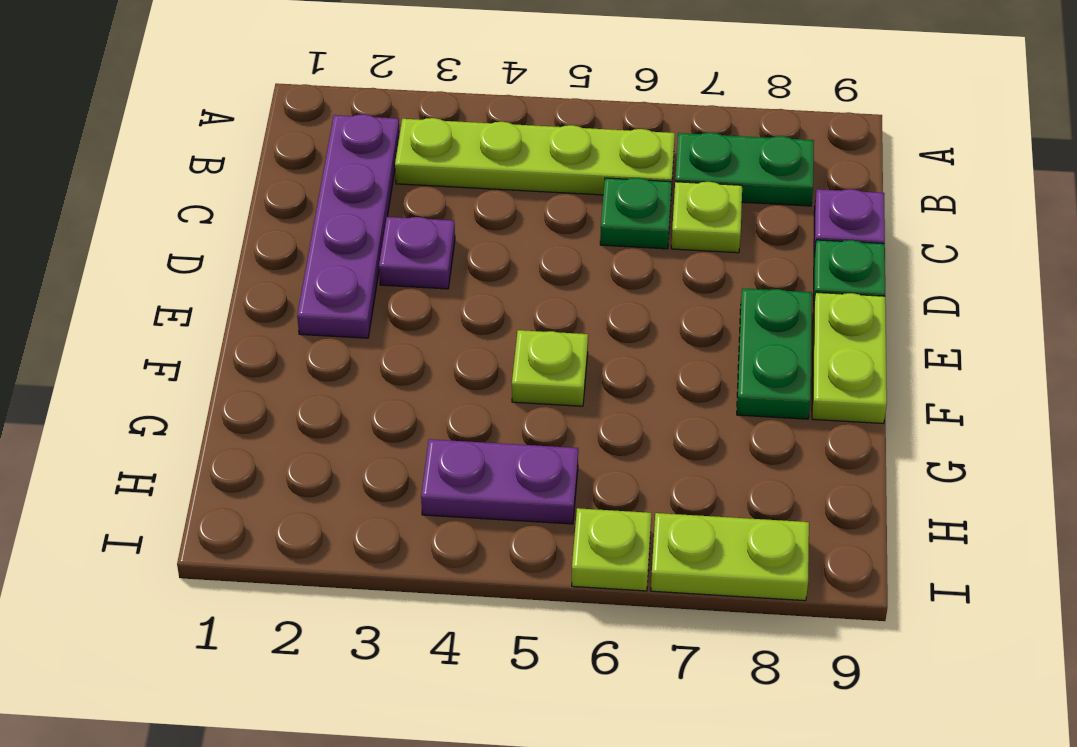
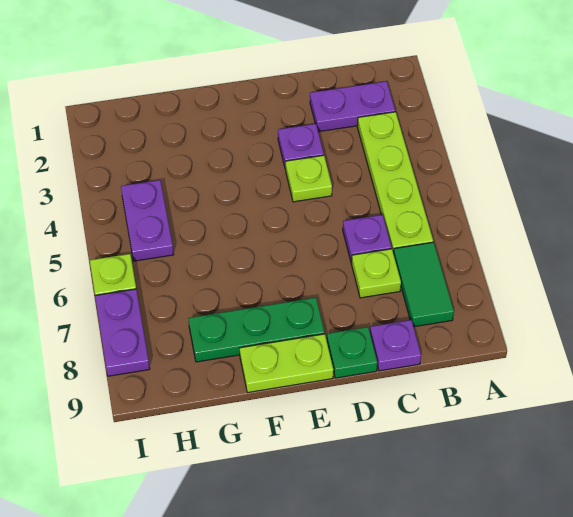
purple plate B2:E2 level 1 -> purple plate B2:C2 level 1
green plate B7:B8 level 1 -> green tile B7:B8 level 1
green plate C6 level 1 -> purple plate C6 level 1
green plate E8:F8 level 1 -> green plate E8:G8 level 1
lime plate F5 level 1 -> lime plate D4 level 1
lime plate I7:I8 level 1 -> purple plate I7:I8 level 1

